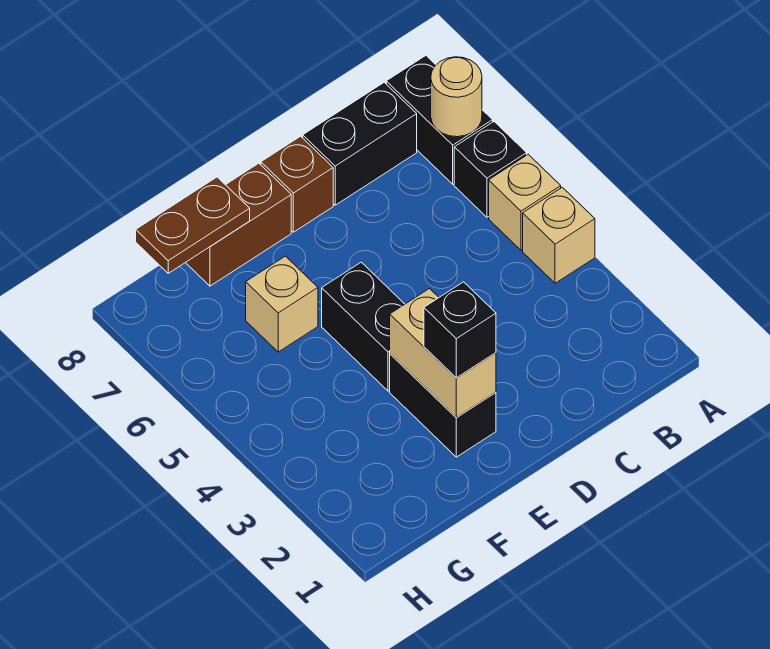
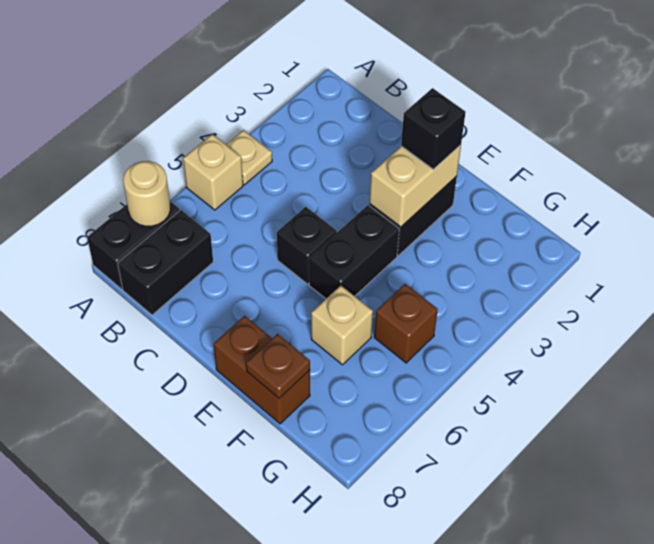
tan brick A4 level 1 -> tan plate A4 level 1
black brick A6 level 1 -> black brick D5 level 1
black brick B8:C8 level 1 -> black brick B7:B8 level 1
brown brick D8 level 1 -> brown brick G5 level 1
brown plate F8:G8 level 2 -> brown plate F8 level 2

